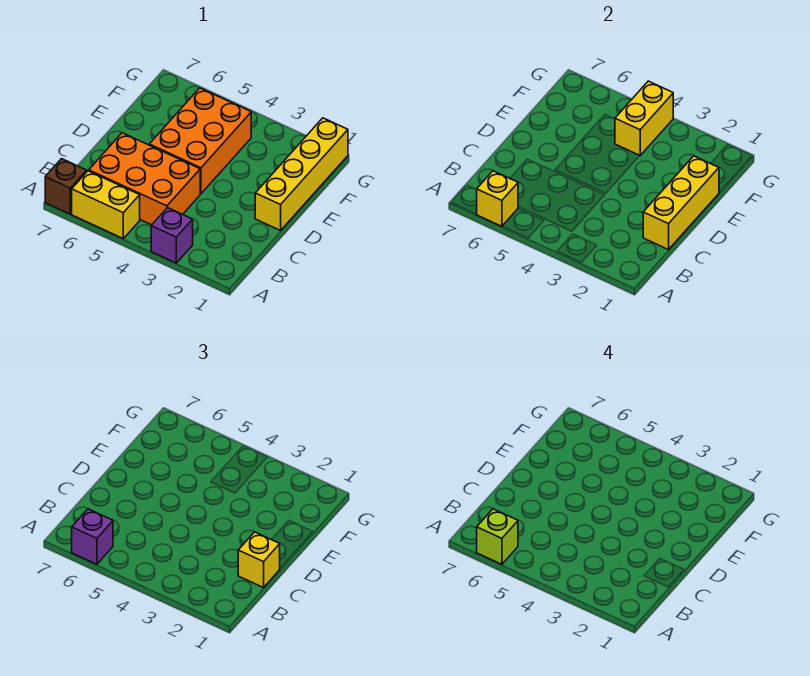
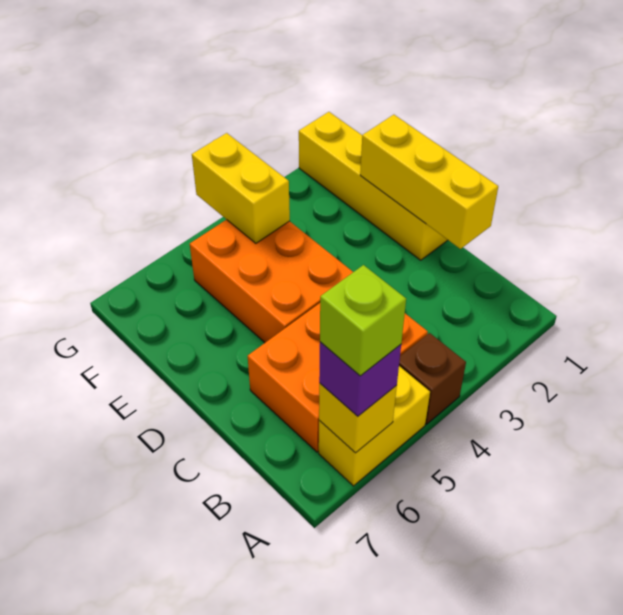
purple brick A3 level 1 -> none
brown brick A7 level 1 -> brown brick A4 level 1
yellow brick C1 level 3 -> none

